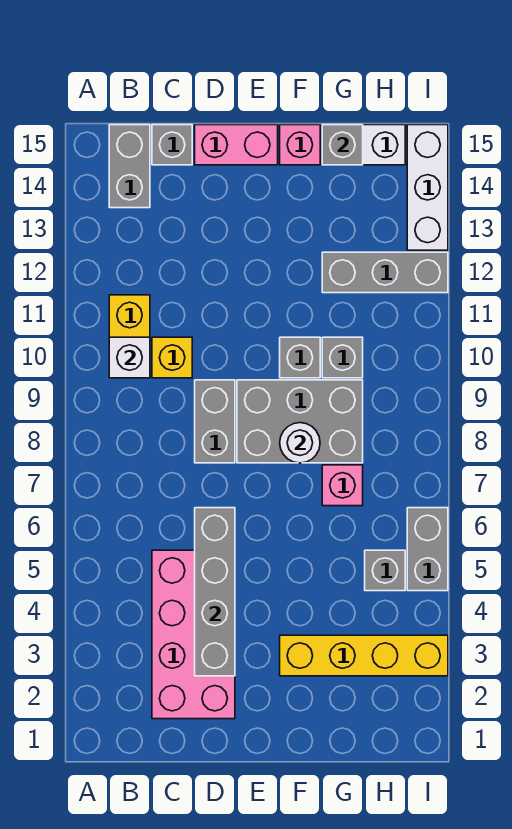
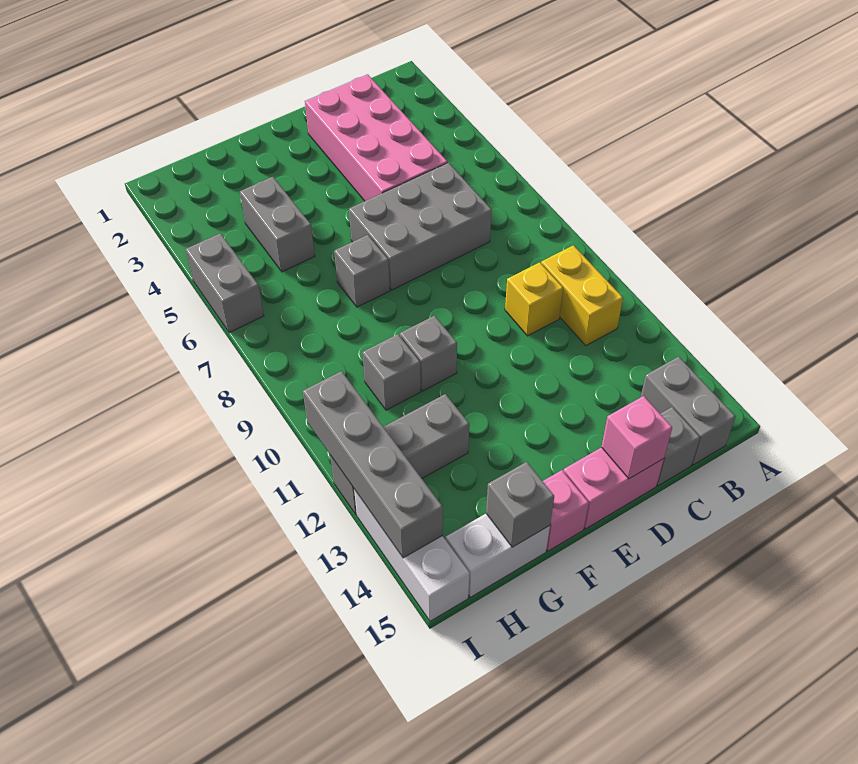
white brick B10 level 2 -> none
grey brick D3:D6 level 2 -> grey brick I11:I14 level 2
grey brick D8:D9 level 1 -> grey brick G4:G5 level 1
grey brick E8:G9 level 1 -> grey brick C6:E7 level 1
yellow brick F3:I3 level 1 -> none
white round brick F8 level 2 -> none
pink brick G7 level 1 -> pink brick D15 level 2
grey brick H5 level 1 -> grey brick F7 level 1

